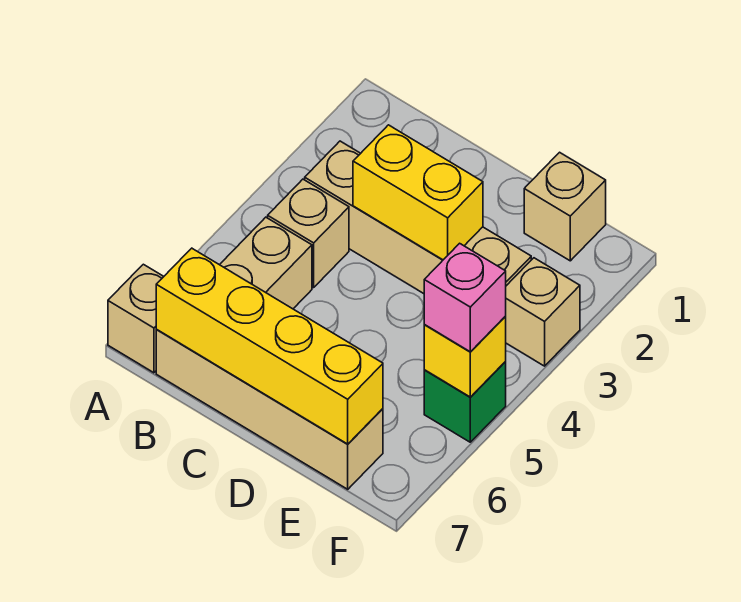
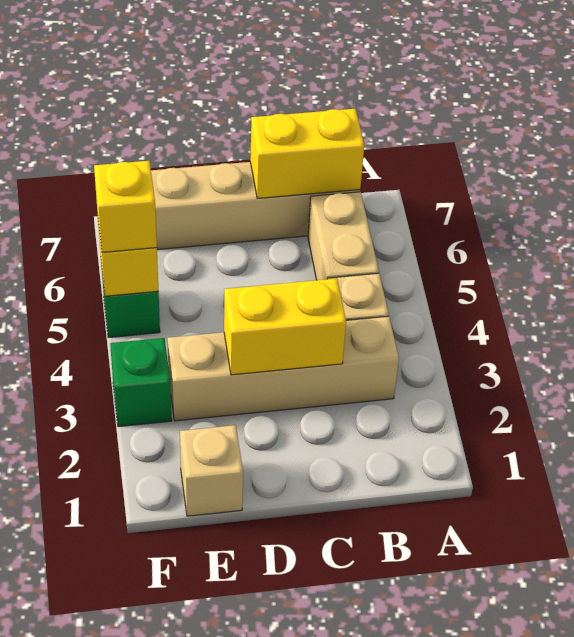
tan brick A7 level 1 -> none
yellow brick B7:E7 level 2 -> yellow brick B7:C7 level 2
tan brick F3 level 1 -> green brick F3 level 1
pink brick F5 level 3 -> yellow brick F5 level 3

